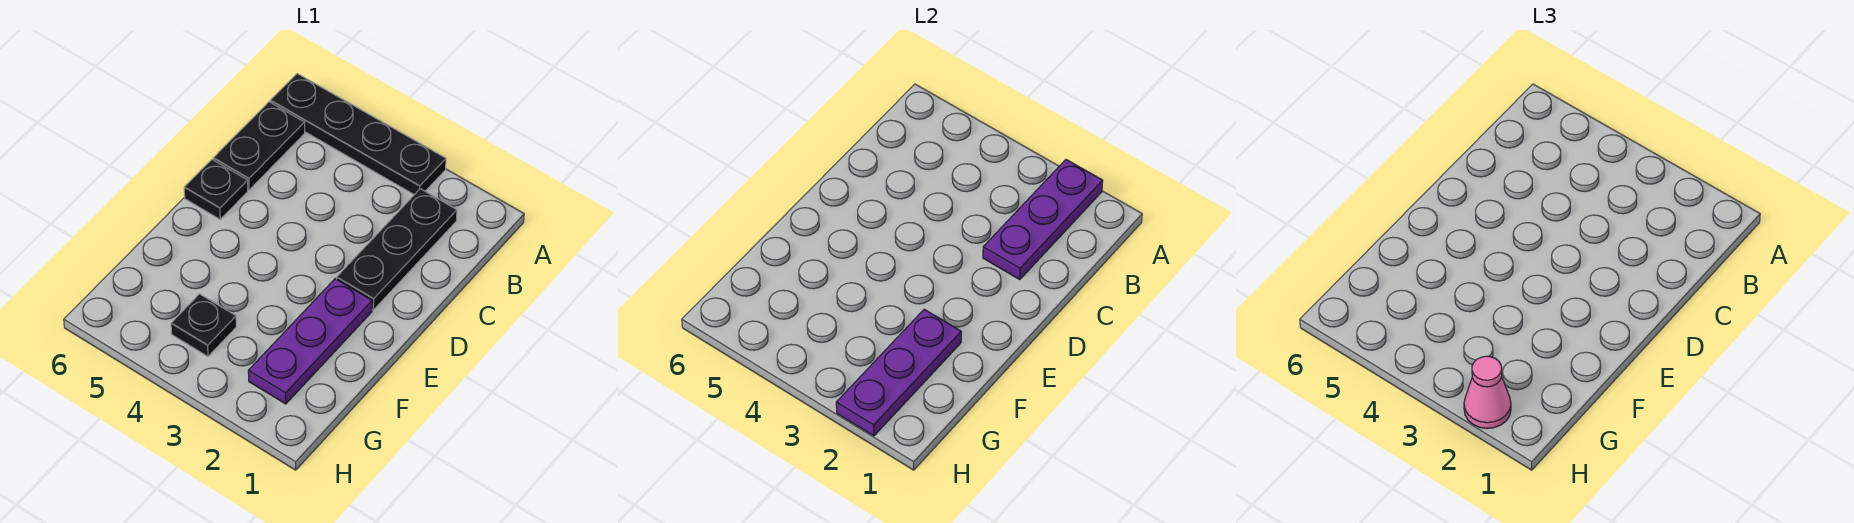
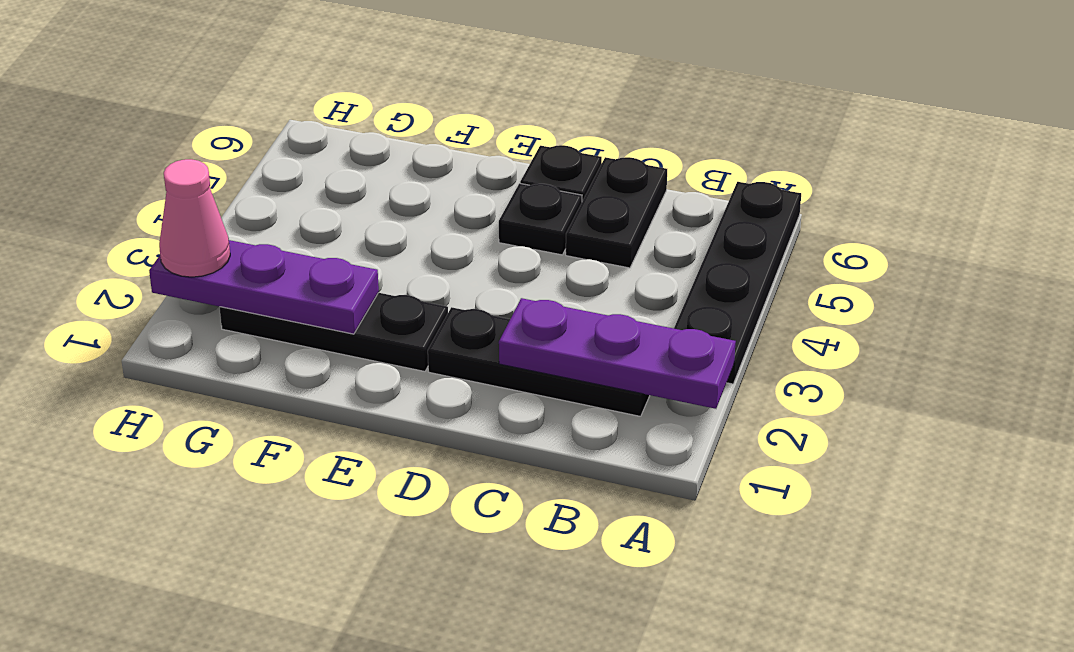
black plate B6:C6 level 1 -> black plate C5:C6 level 1
purple plate E2:G2 level 1 -> black plate E2:G2 level 1
black plate G4 level 1 -> black plate D5 level 1

